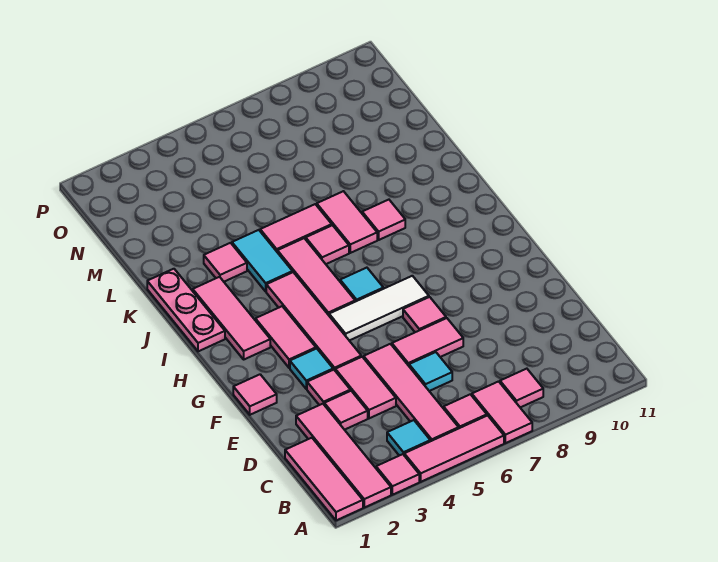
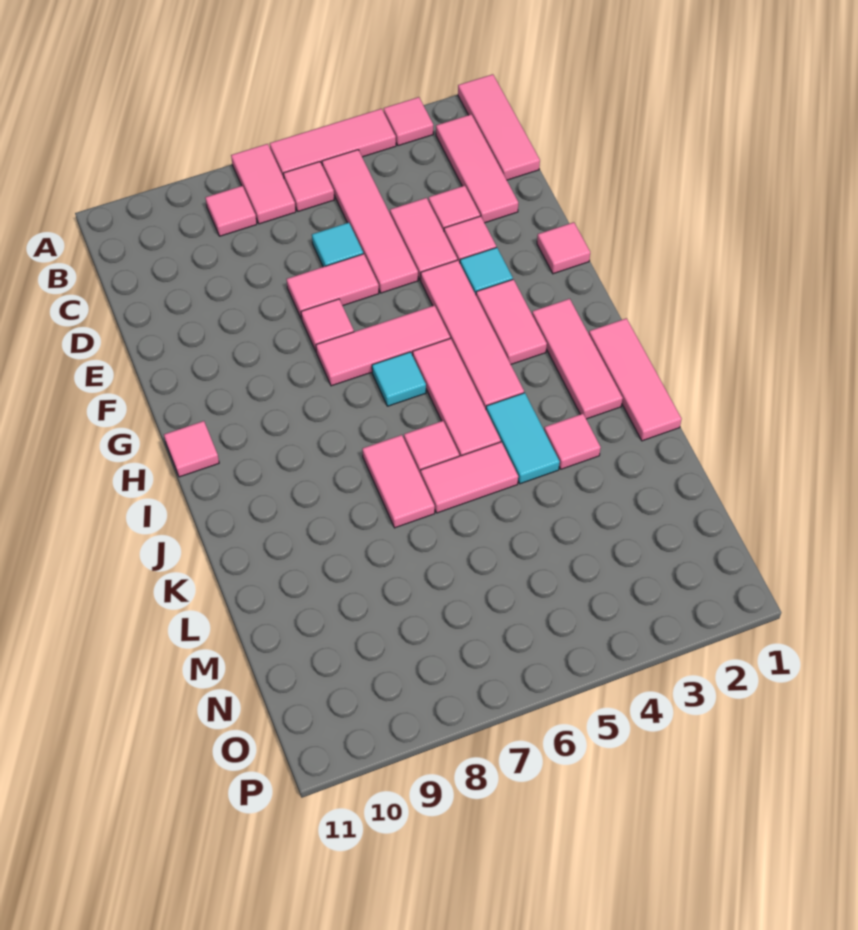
pink tile A2:D2 level 1 -> pink tile B2:D2 level 1
cyan tile B4 level 1 -> none
white tile G5:G7 level 1 -> pink tile G5:G7 level 1
pink plate I1:K1 level 1 -> pink tile I1:K1 level 1
pink tile J8 level 1 -> pink tile H11 level 1

